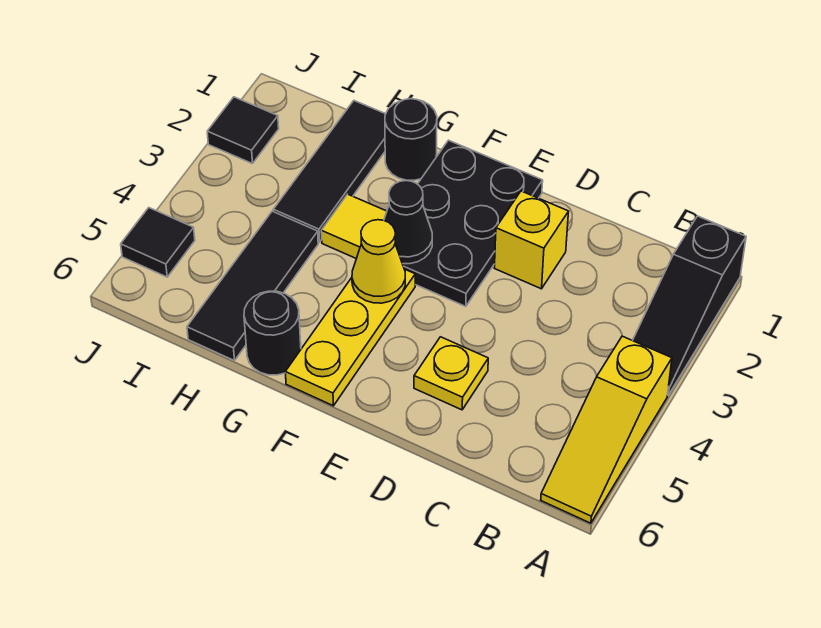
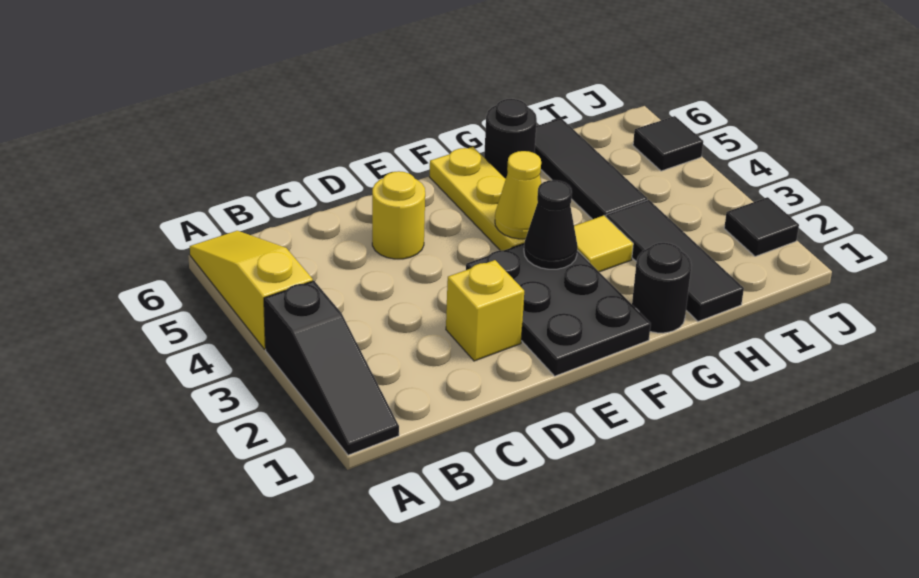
black slope A1:A3 level 1 top 1 -> black slope A1:A3 level 1 top 3
yellow plate D5 level 1 -> yellow round brick D5 level 1

